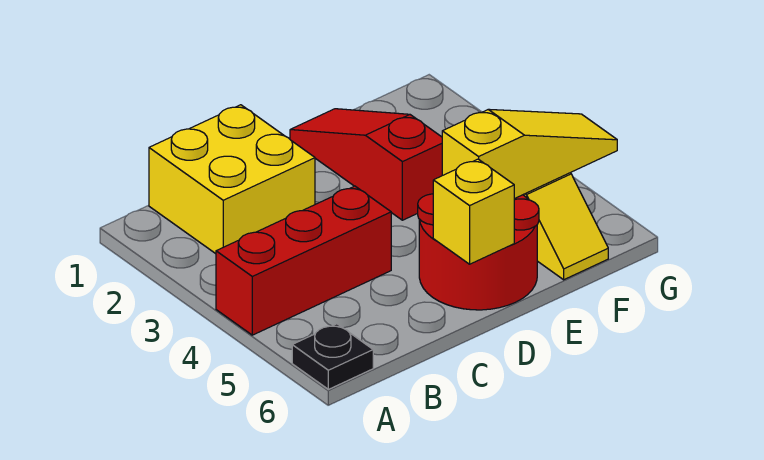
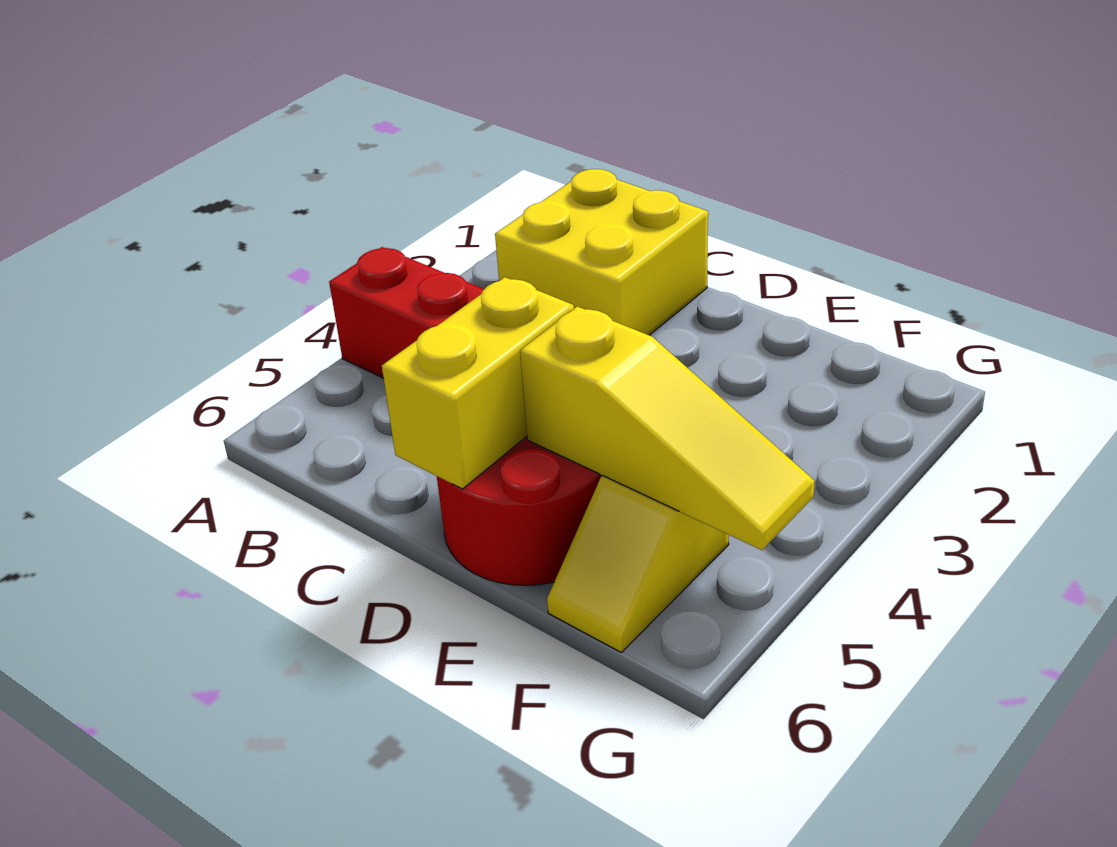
black plate A6 level 1 -> none
yellow brick D6 level 2 -> yellow brick D5:D6 level 2
red slope E1:E3 level 1 top 3 -> none

